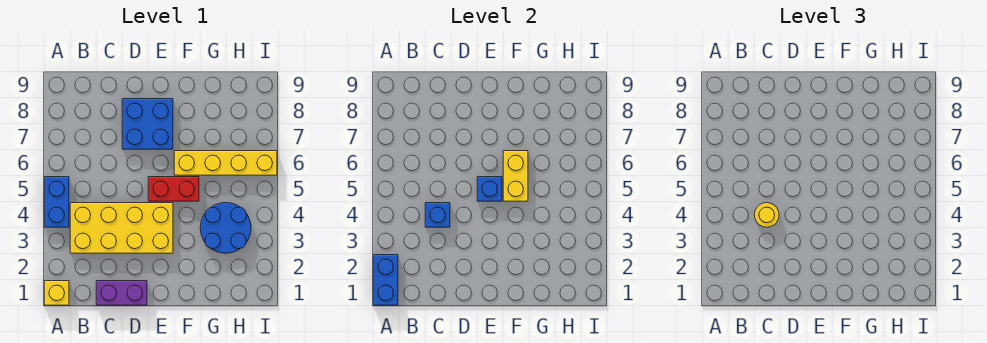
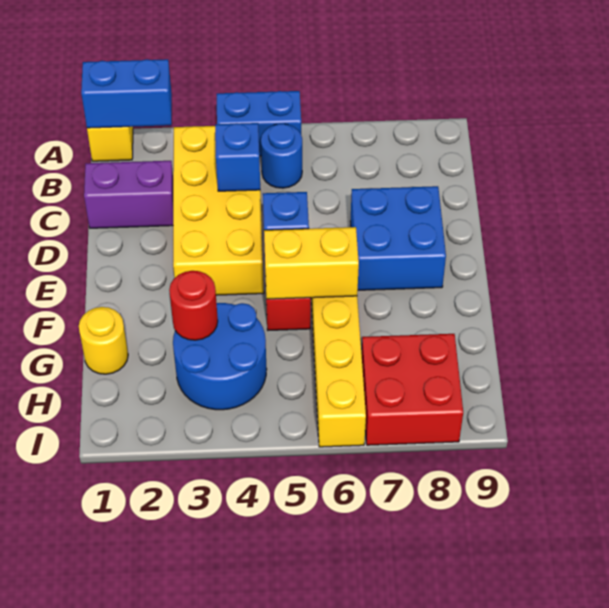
none -> blue round brick B5 level 1
purple brick C1:D1 level 1 -> purple brick C1:C2 level 1
yellow round brick C4 level 3 -> yellow round brick G1 level 1
none -> red round brick G3 level 2
none -> red brick H7:I8 level 1

